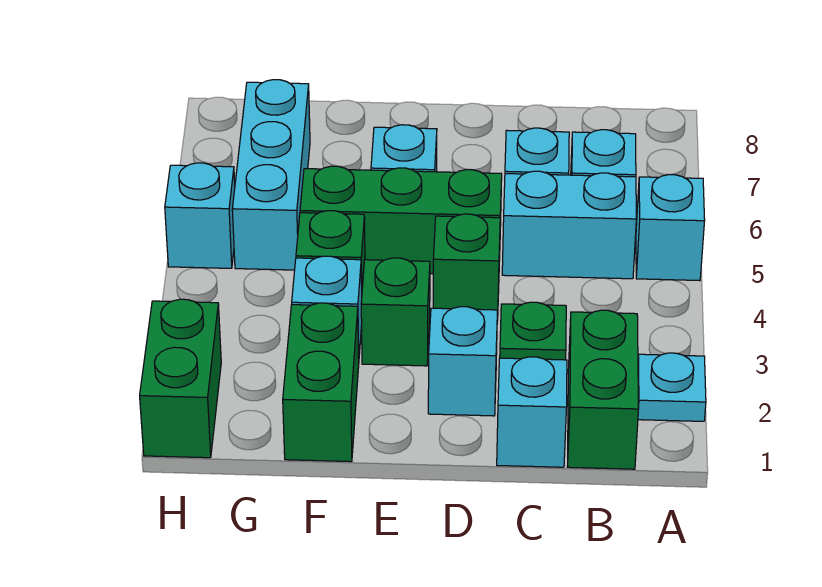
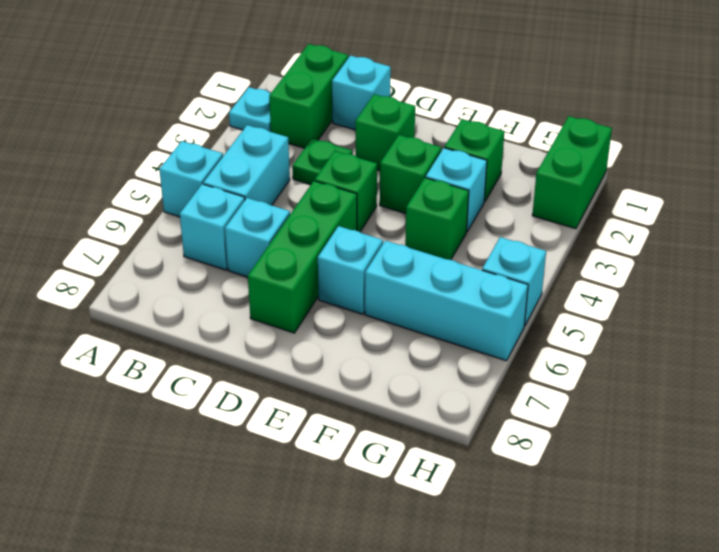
cyan brick B5:C5 level 1 -> cyan brick B4:B5 level 1
cyan brick D2 level 1 -> green brick D2 level 1
green brick D5:F5 level 1 -> green brick D5:D7 level 1
green brick F1:F2 level 1 -> green brick F2 level 1
cyan brick G5:G7 level 1 -> cyan brick F6:H6 level 1

